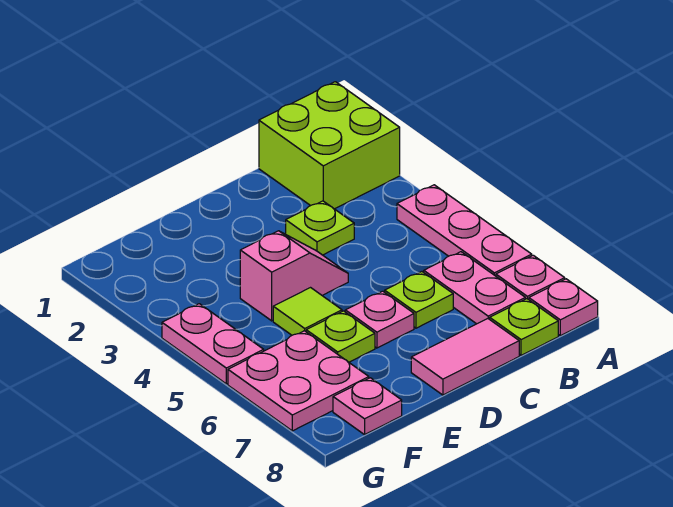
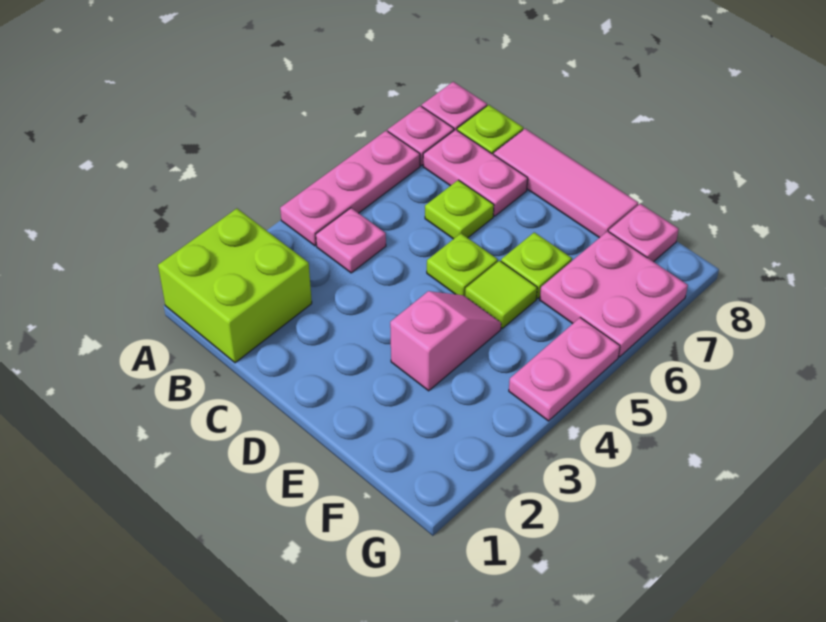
pink plate B6:B7 level 1 -> pink plate B7:C7 level 1
lime plate C3 level 1 -> lime plate D5 level 1
pink tile C8:D8 level 1 -> pink tile C8:E8 level 1
pink slope D4:E4 level 1 top E -> pink slope E3:E4 level 1 top 3
pink plate D6 level 1 -> pink plate B4 level 1

